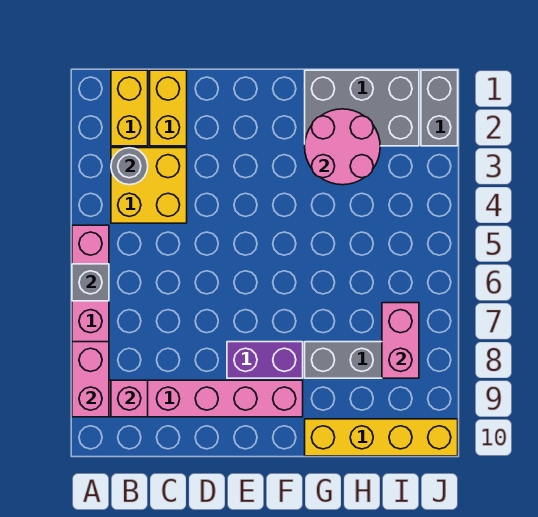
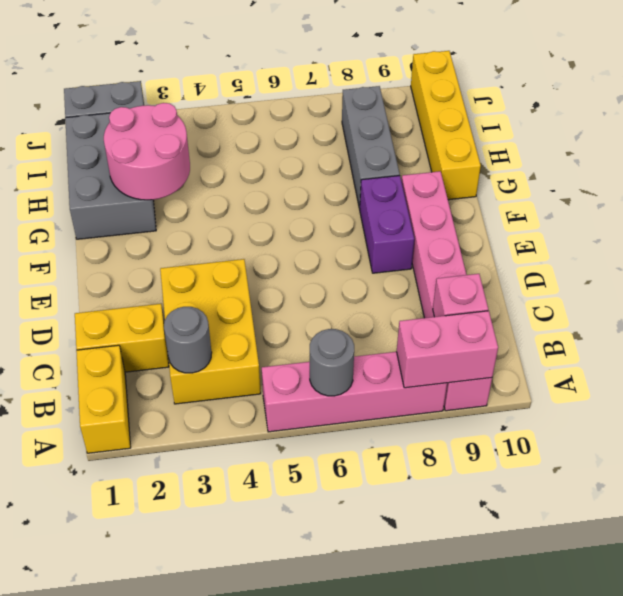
grey brick A6 level 2 -> grey round brick A6 level 2
yellow brick B1:B2 level 1 -> yellow brick A1:B1 level 1
yellow brick B3:C4 level 1 -> yellow brick B3:D4 level 1
pink brick I7:I8 level 2 -> none

